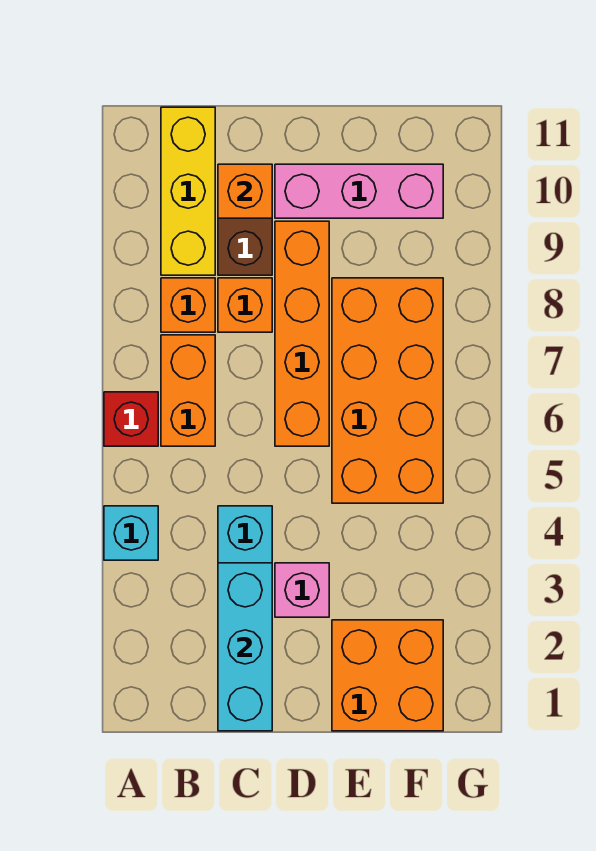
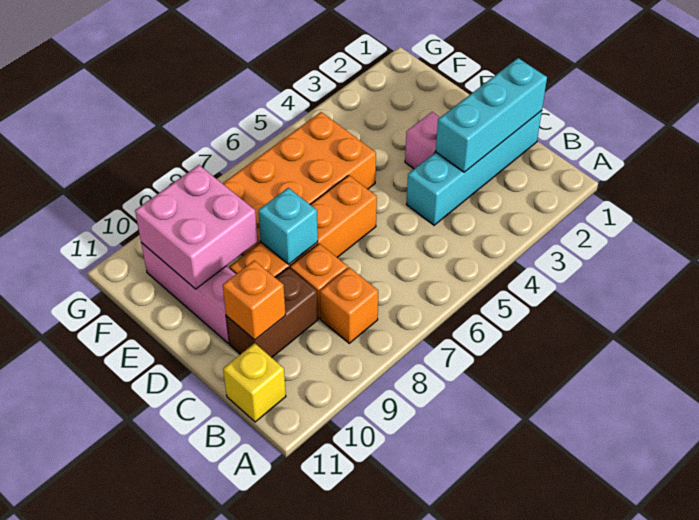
cyan brick A4 level 1 -> cyan brick D8 level 2
red brick A6 level 1 -> none
orange brick B6:B7 level 1 -> none
yellow brick B9:B11 level 1 -> yellow brick B11 level 1
orange brick E1:F2 level 1 -> none
none -> pink brick E9:F10 level 2

